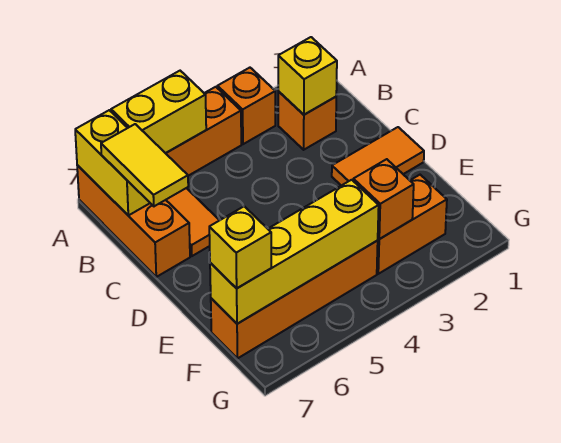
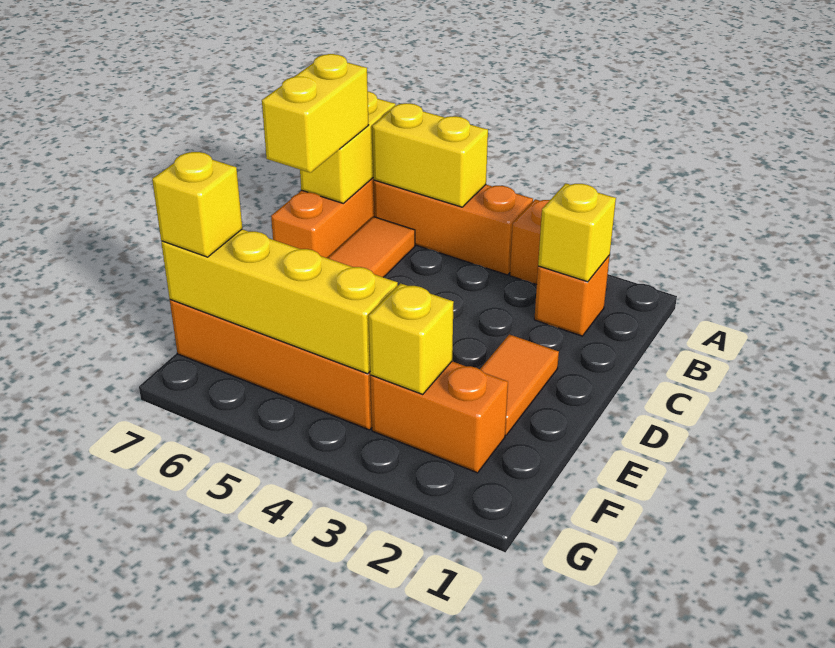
yellow tile B7:C7 level 3 -> yellow brick B7:C7 level 3
orange tile D1:D2 level 1 -> orange tile D2:E2 level 1
orange brick F3 level 2 -> yellow brick F3 level 2

